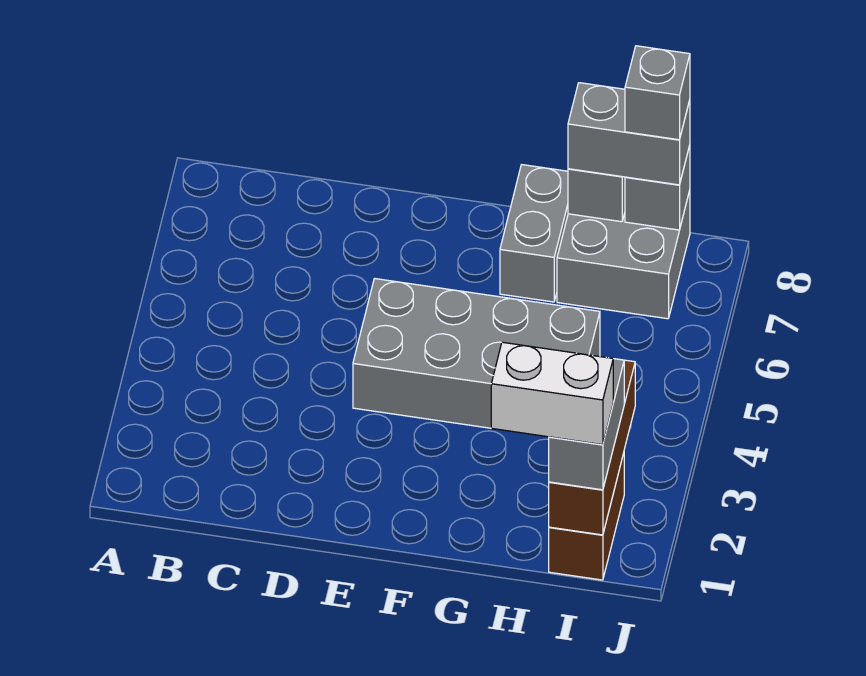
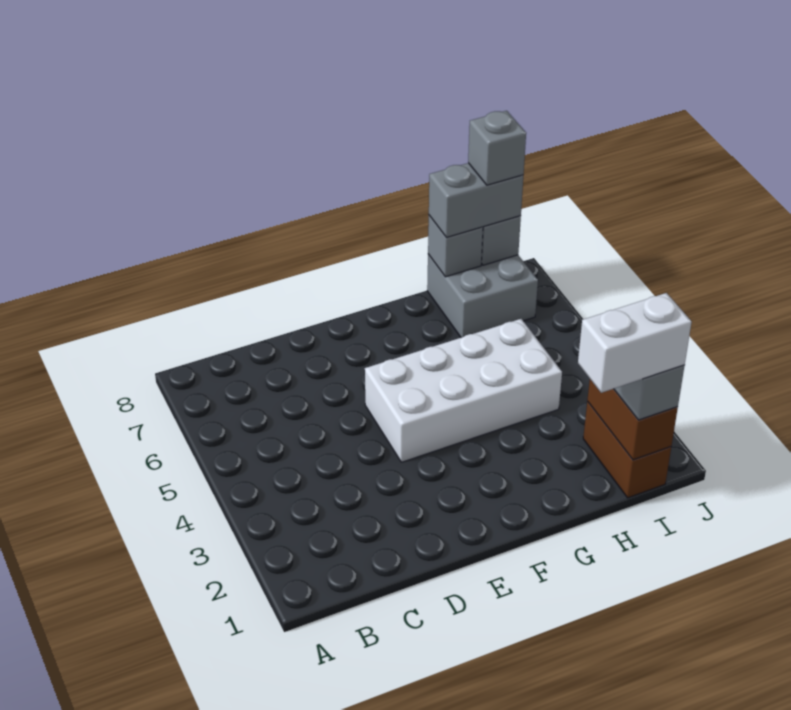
grey brick E4:H5 level 1 -> white brick E4:H5 level 1
grey brick G7:G8 level 1 -> none
brown brick I1:I3 level 2 -> brown brick I1:I2 level 2

